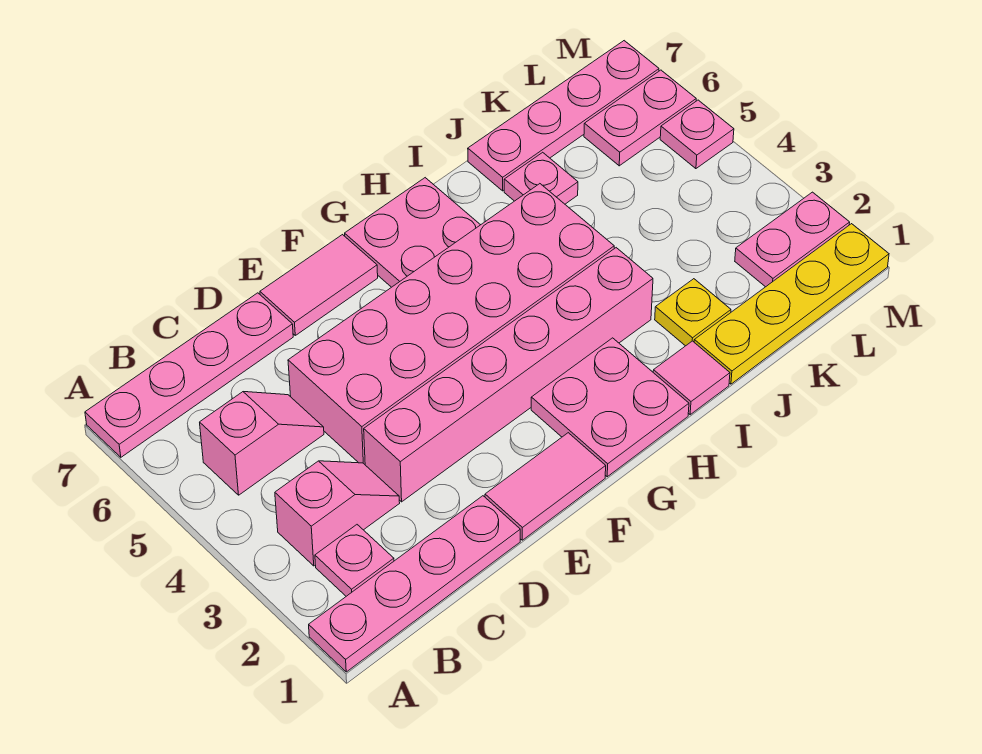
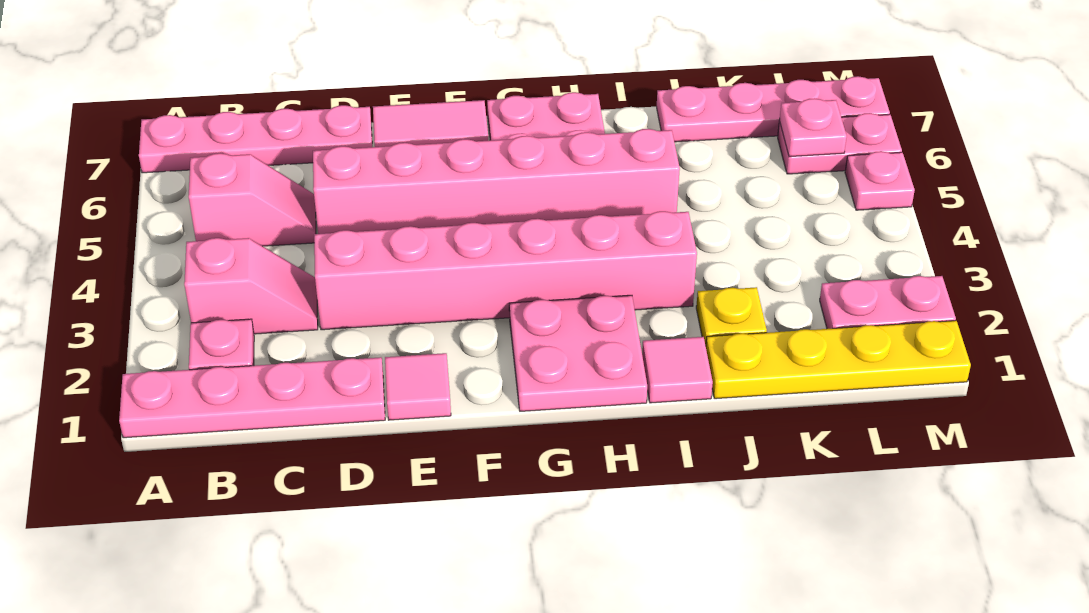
pink brick D4:I5 level 1 -> pink brick D5:I5 level 1
pink tile E1:F1 level 1 -> pink tile E1 level 1
pink plate J6 level 1 -> pink plate L6 level 2

